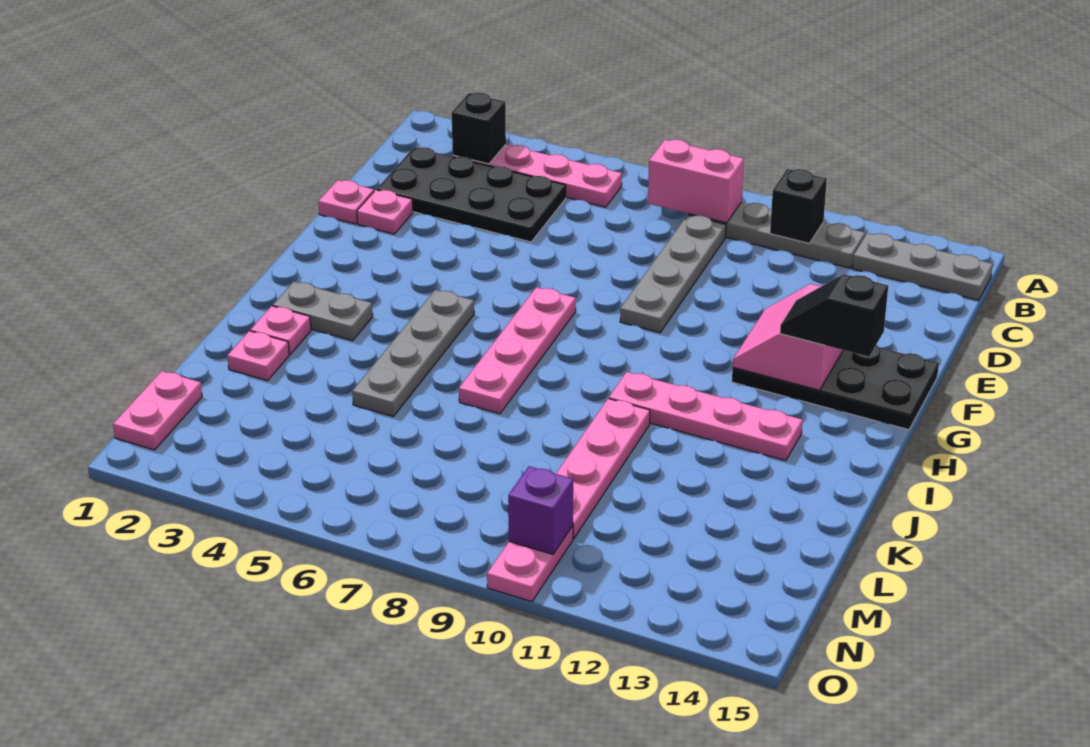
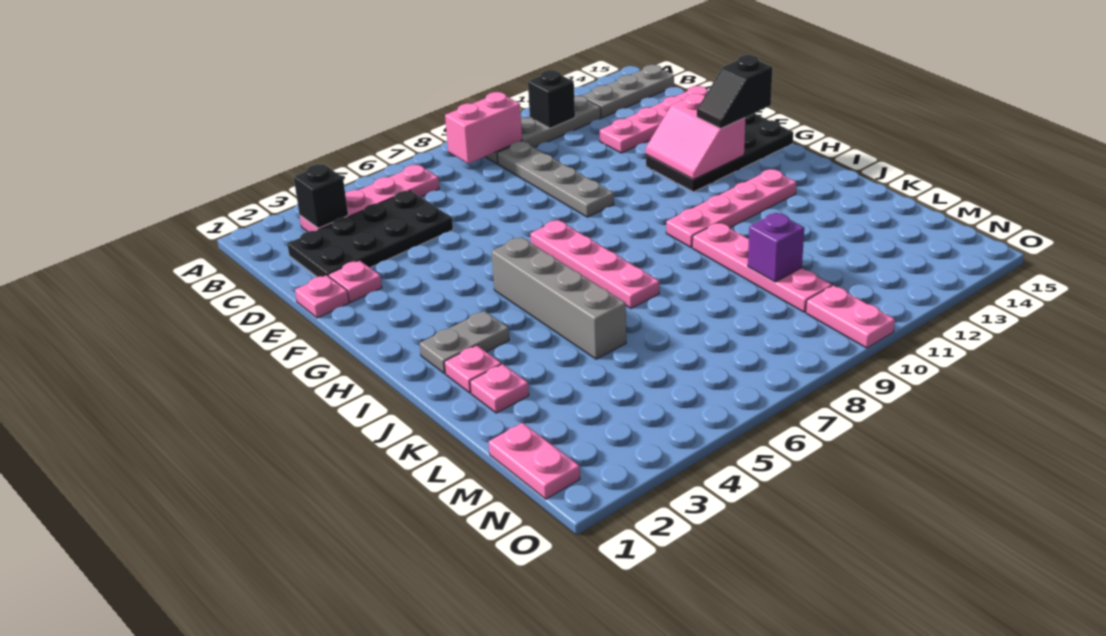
none -> pink plate D12:D15 level 1
grey plate H5:K5 level 1 -> grey brick H5:K5 level 1
purple brick N10 level 2 -> purple brick L10 level 2

